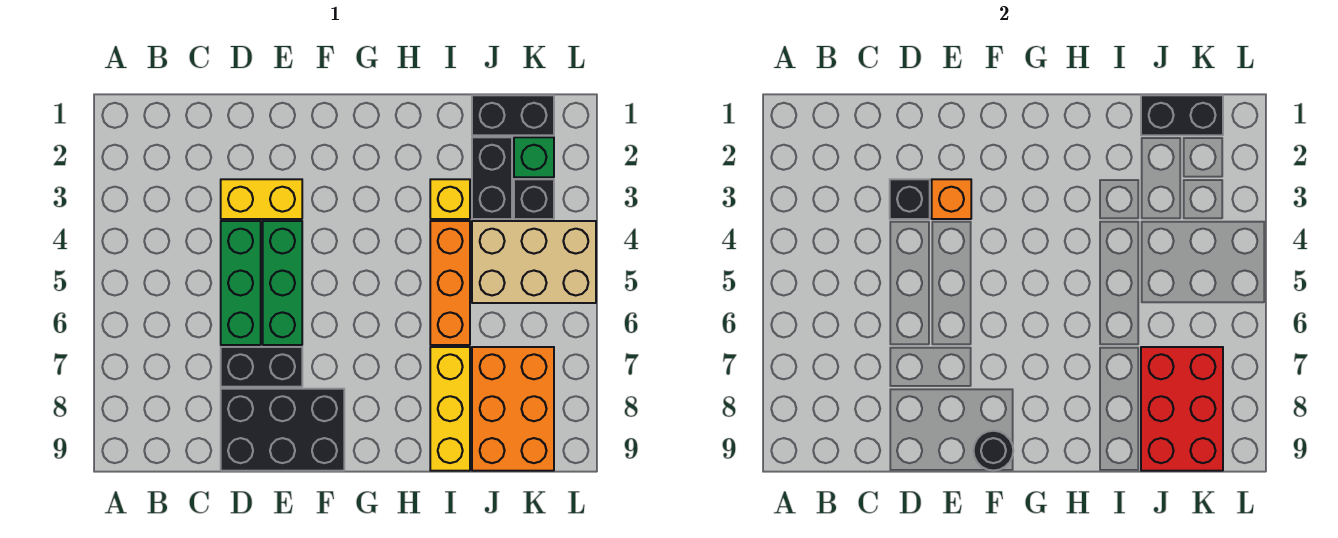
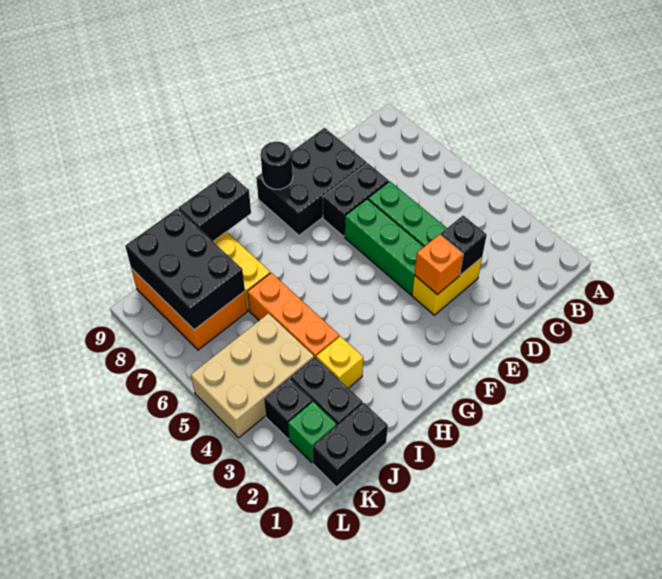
black brick J1:K1 level 2 -> black brick H9:I9 level 2
red brick J7:K9 level 2 -> black brick J7:K9 level 2

